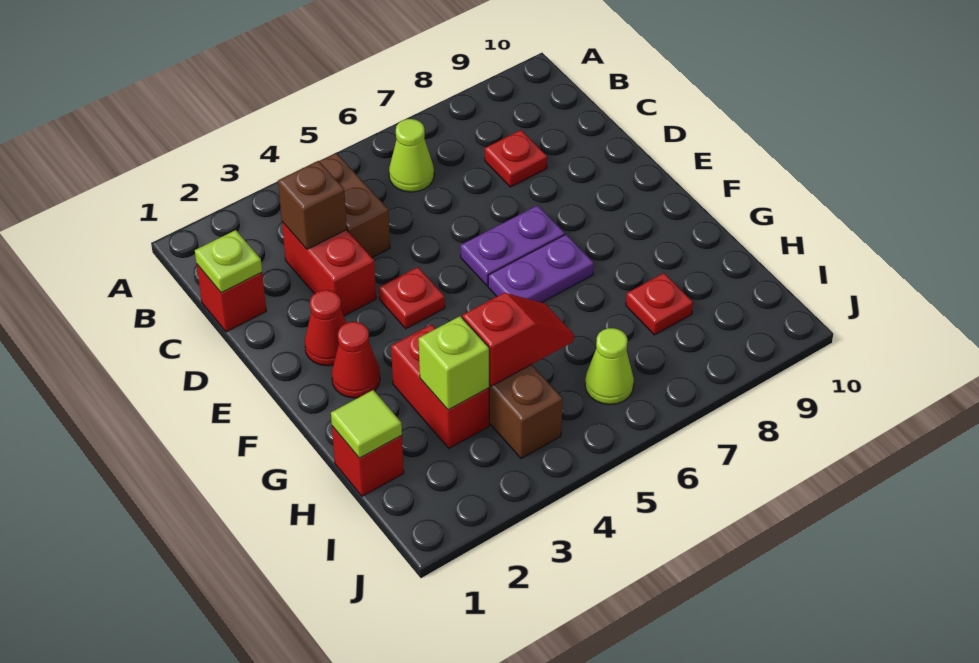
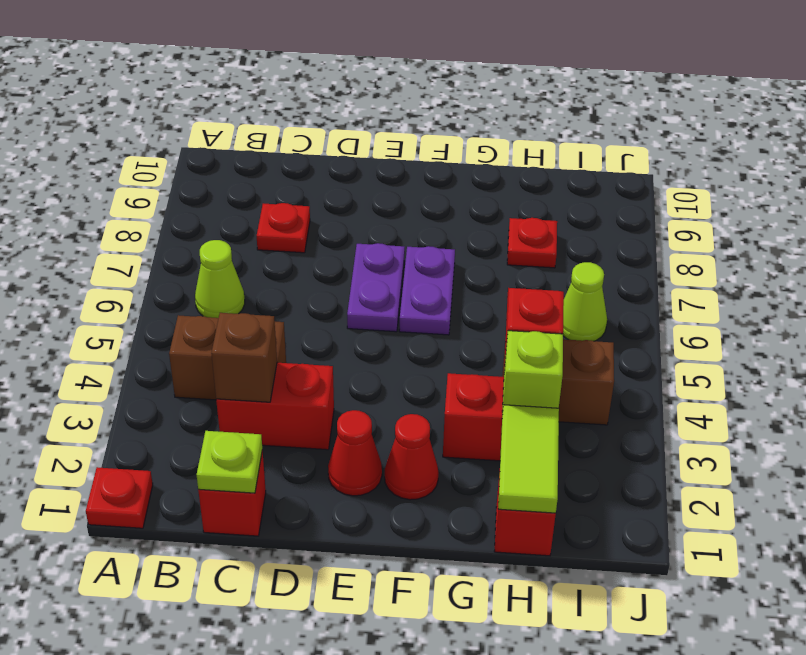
red plate E4 level 1 -> red plate A1 level 1
lime tile H1 level 2 -> lime tile H1:H2 level 2

